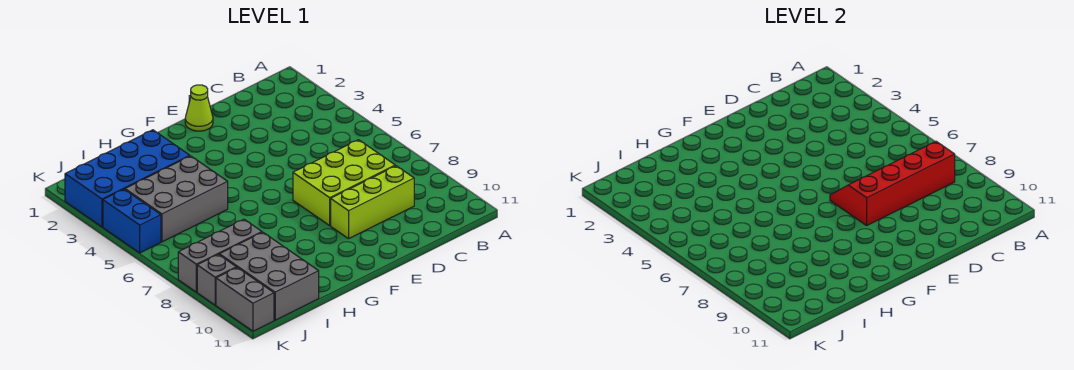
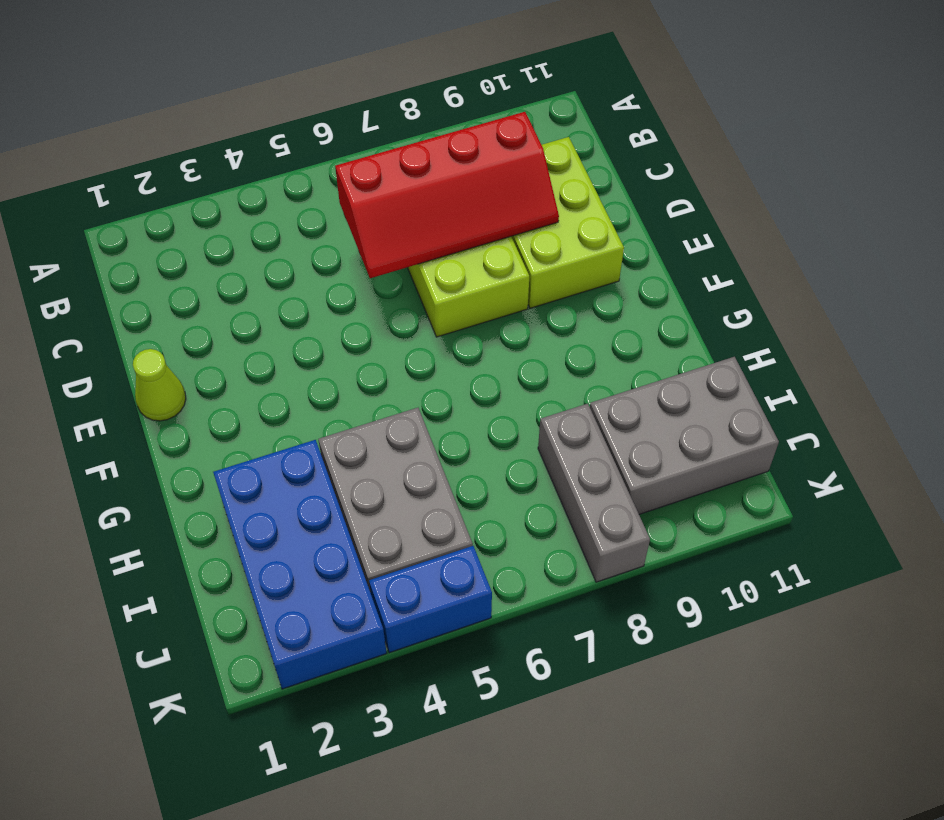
red slope B7:E8 level 2 top 8 -> red slope C6:D9 level 2 top C
lime brick C9:E9 level 1 -> lime brick C9:E10 level 1
grey brick K9 level 1 -> none
grey brick K10:K11 level 1 -> none

